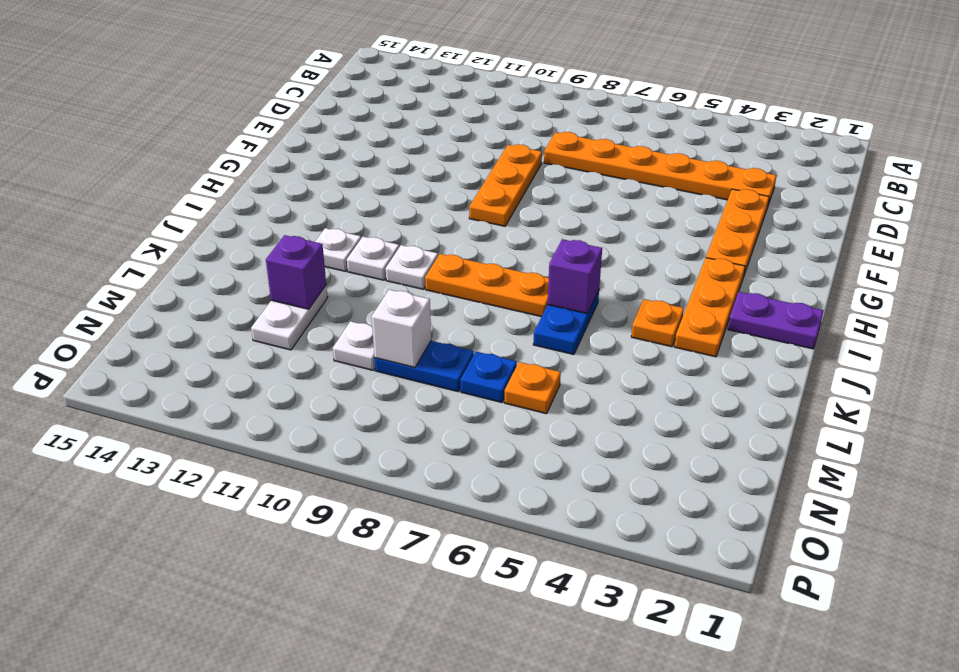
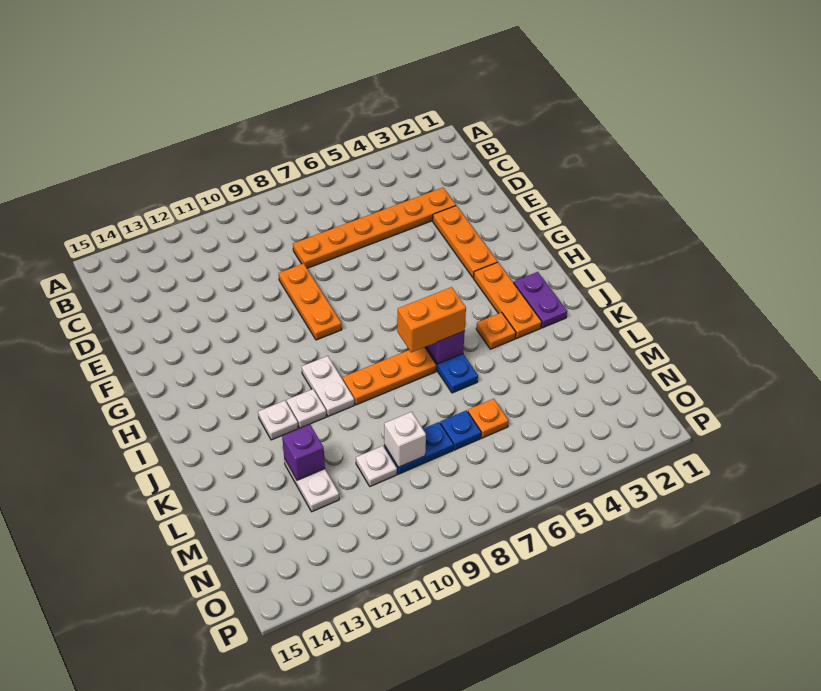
purple plate I1:I2 level 1 -> purple plate I2:J2 level 1
none -> orange brick J6:J7 level 3
white plate J10 level 1 -> white plate I10:J10 level 1

